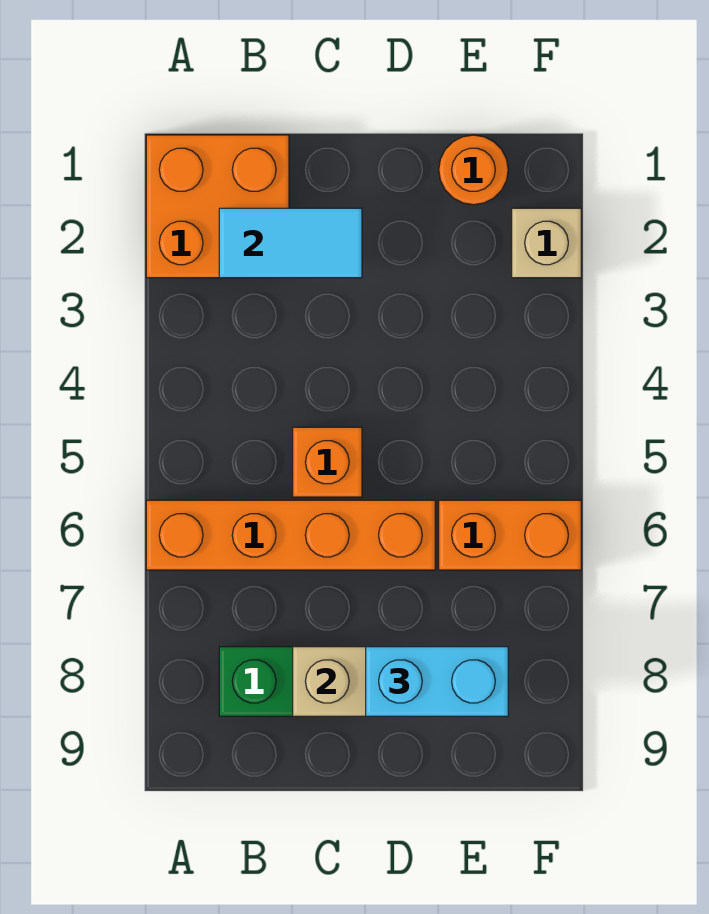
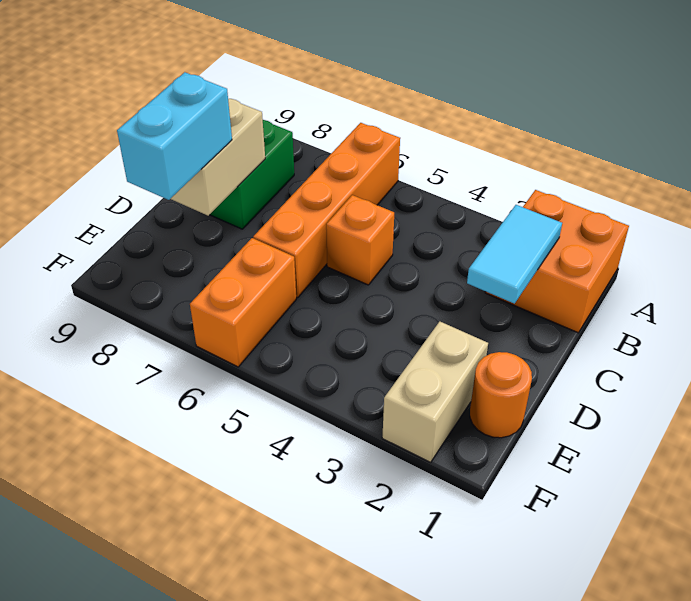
tan brick F2 level 1 -> tan brick E2:F2 level 1

